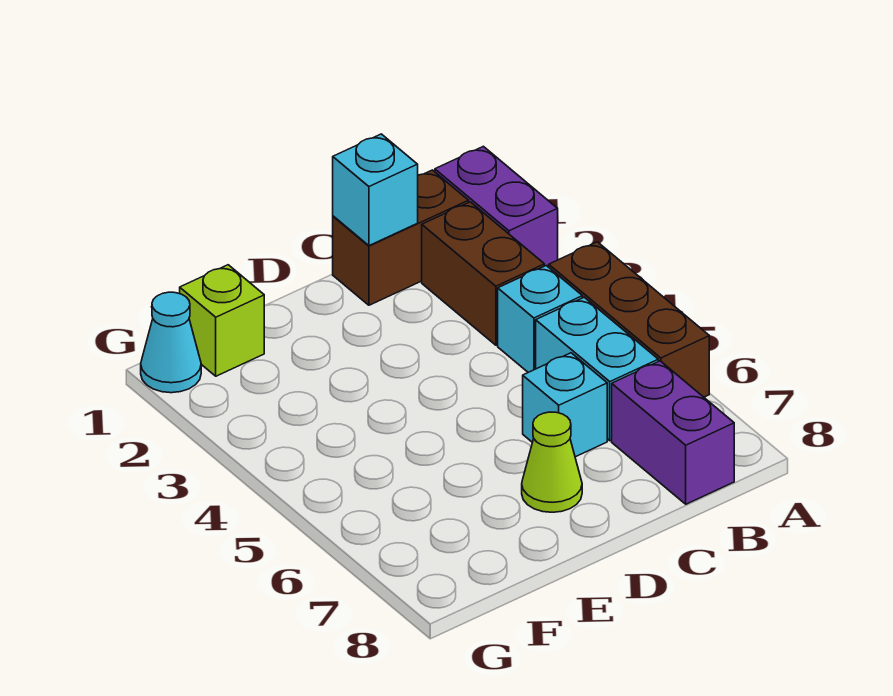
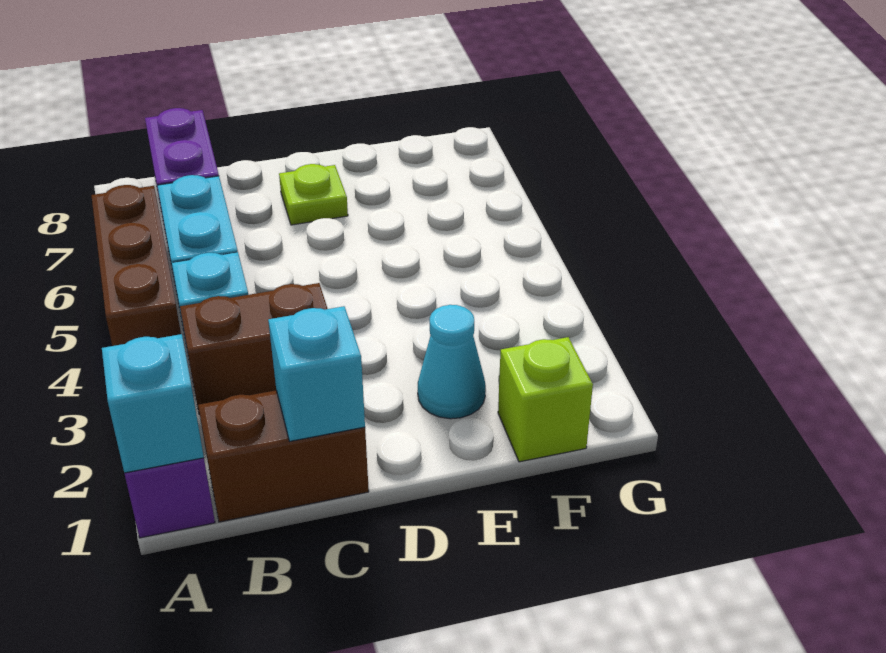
brown brick B2:B3 level 1 -> brown brick B3:C3 level 1
cyan brick C6 level 1 -> cyan brick A1 level 2
lime cone D7 level 1 -> lime plate D7 level 1
cyan cone G1 level 1 -> cyan cone E2 level 1

